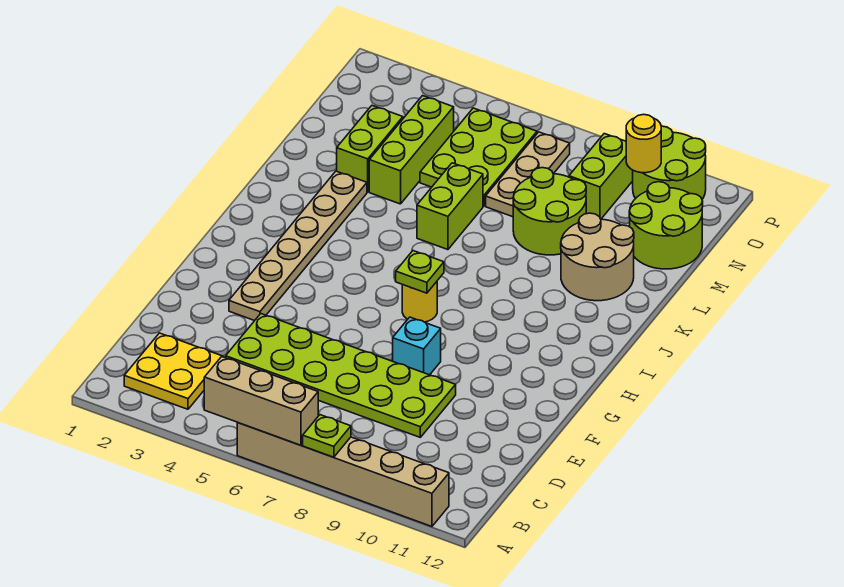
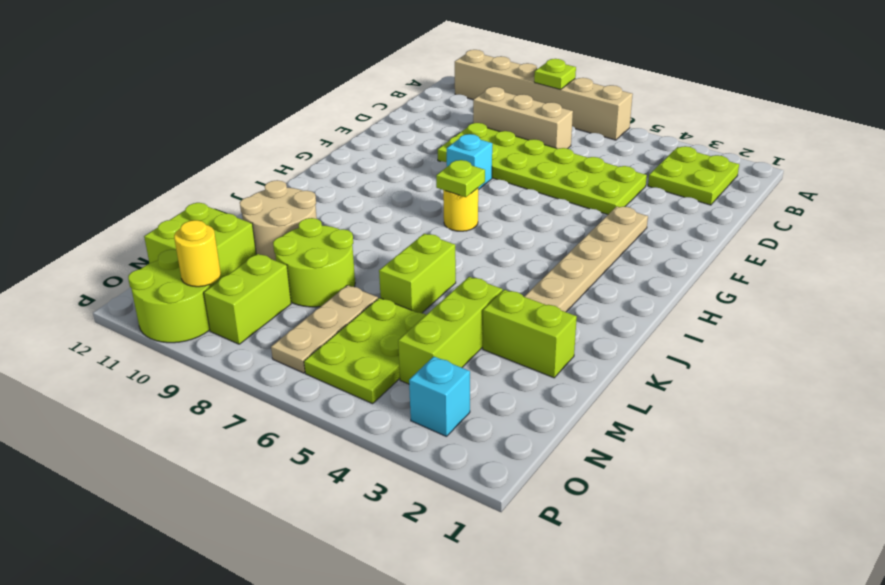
tan brick A5:A7 level 2 -> tan brick C7:C9 level 1
yellow plate B2:C3 level 1 -> lime plate B2:C3 level 1
lime brick L3:M3 level 1 -> lime brick L2:L3 level 1
lime round brick M11:N12 level 1 -> lime brick M11:N12 level 1
none -> cyan brick O3 level 1

